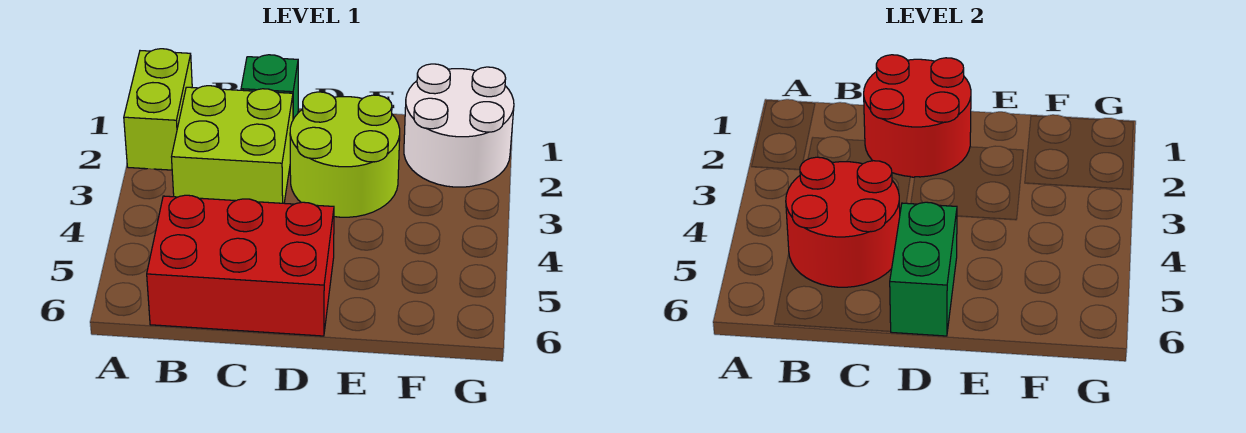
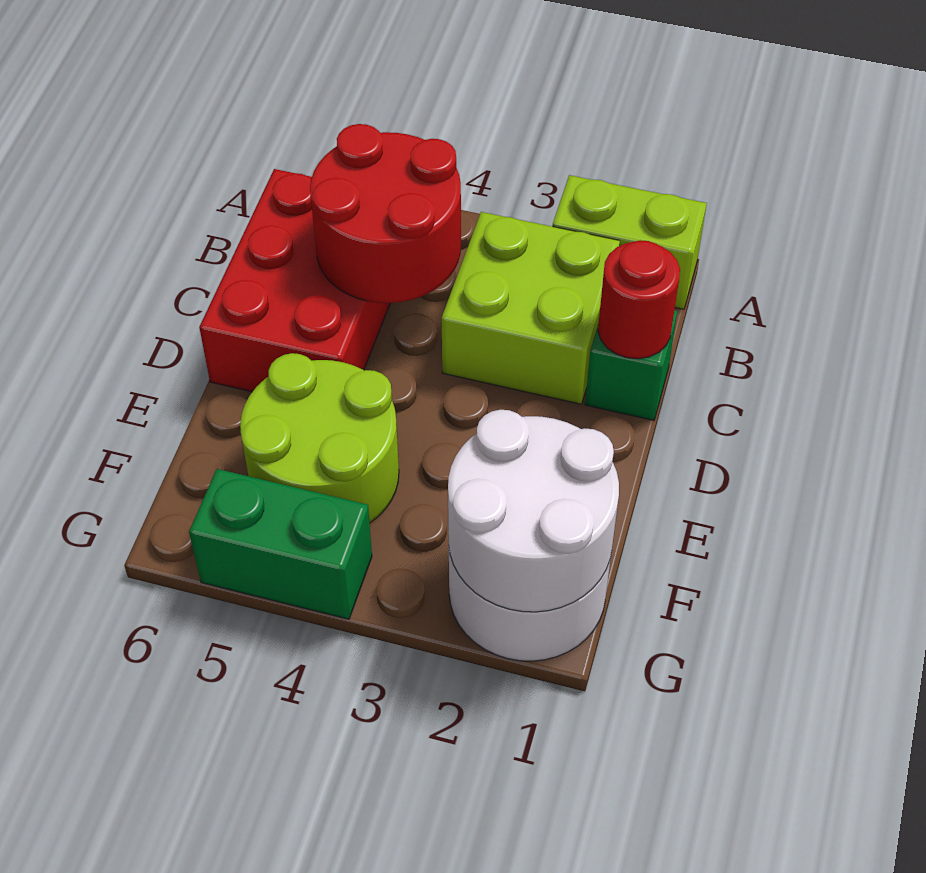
red round brick C1:D2 level 2 -> red round brick C1 level 2
lime round brick D2:E3 level 1 -> lime round brick E4:F5 level 1
green brick D5:D6 level 2 -> green brick G4:G5 level 1
none -> white round brick F1:G2 level 2

